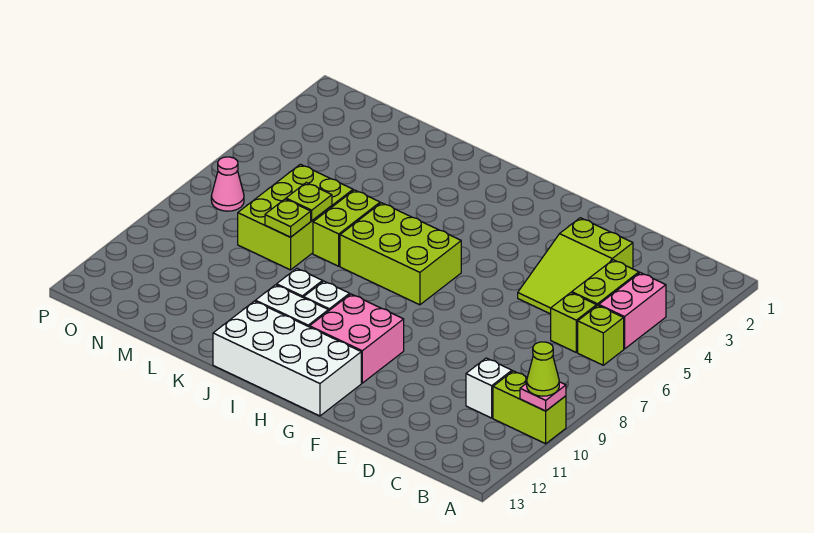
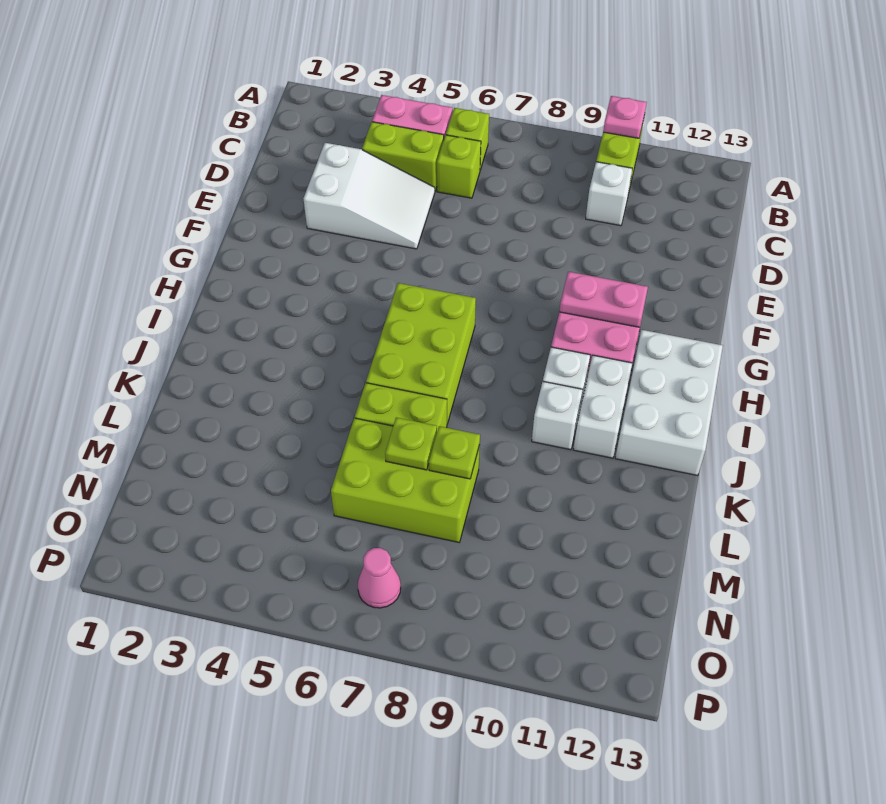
lime cone A10 level 3 -> none
lime slope D3:E5 level 1 top 3 -> white slope D3:E5 level 1 top 3
none -> pink plate G10:G11 level 2
white brick G12:J13 level 1 -> white brick H12:J13 level 1

